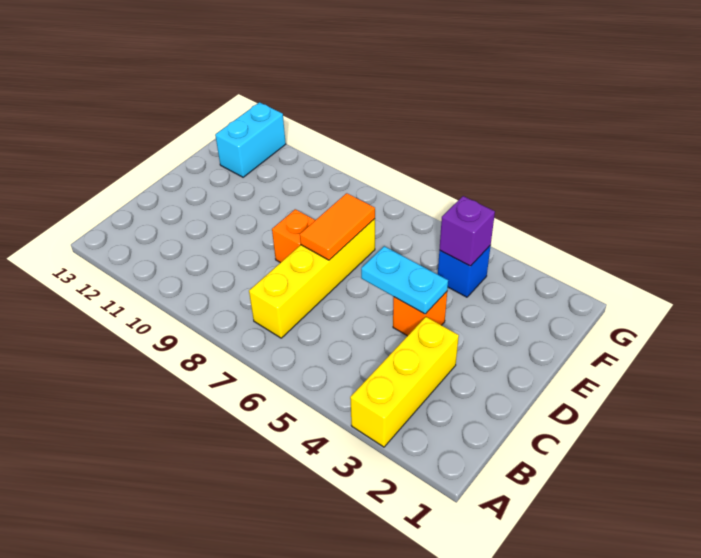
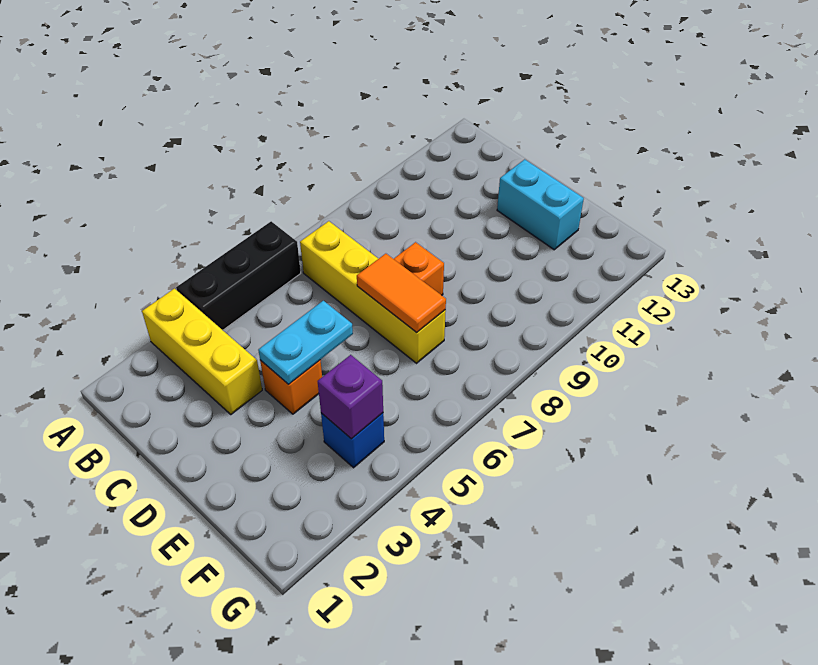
none -> black brick A4:A6 level 1
cyan brick F12:G12 level 1 -> cyan brick D12:E12 level 1

